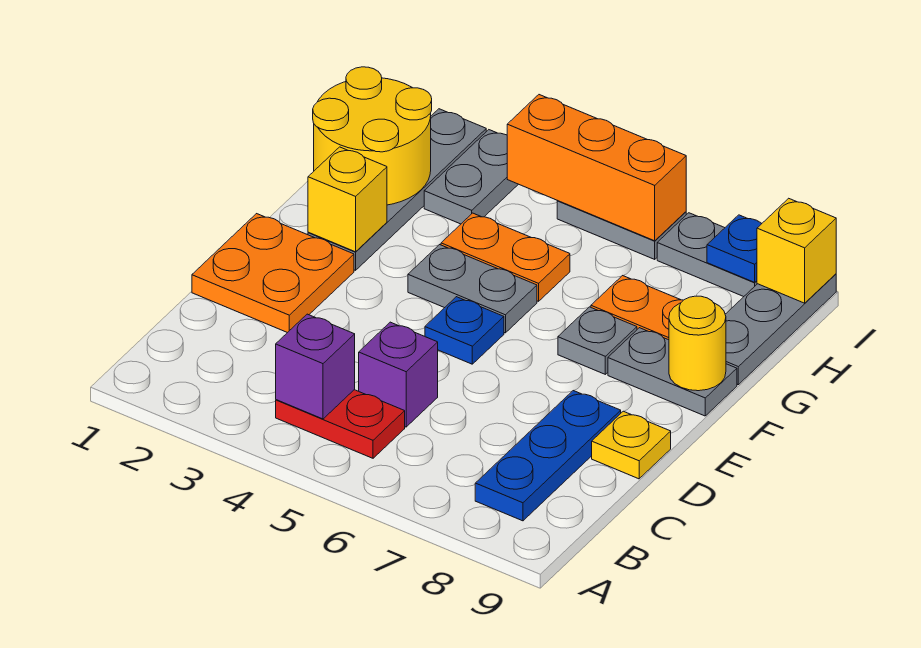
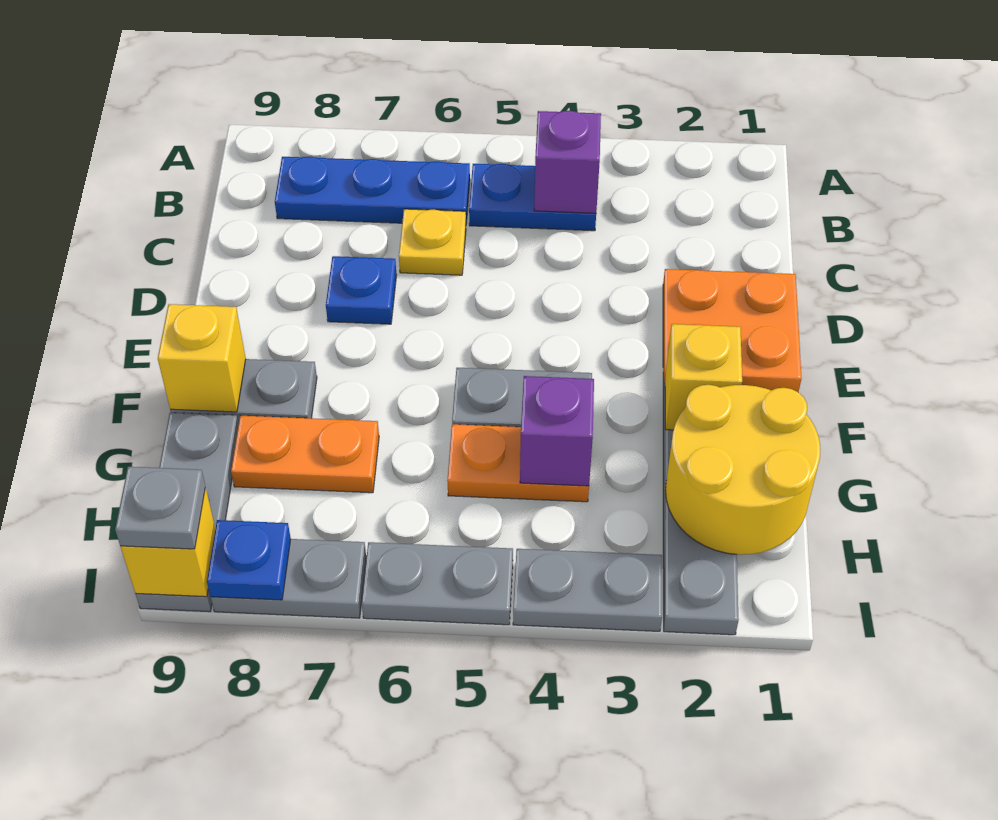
red plate B4:B5 level 1 -> blue plate B4:B5 level 1
blue plate B8:D8 level 1 -> blue plate B6:B8 level 1
purple brick C5 level 1 -> purple brick G4 level 2
yellow plate D9 level 1 -> yellow plate C6 level 1
blue plate E5 level 1 -> blue plate D7 level 1
grey plate F7 level 1 -> grey plate I9 level 3
yellow round brick F9 level 2 -> yellow brick F9 level 2
grey plate H3:I3 level 1 -> grey plate I3:I4 level 1
orange brick I4:I6 level 2 -> none

